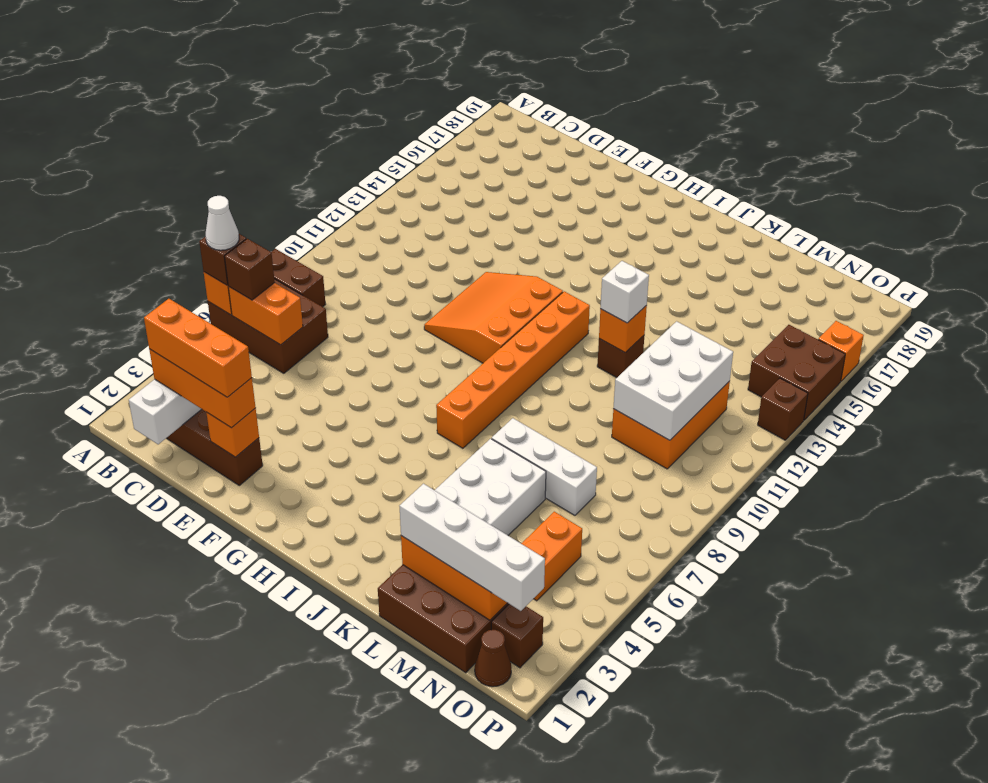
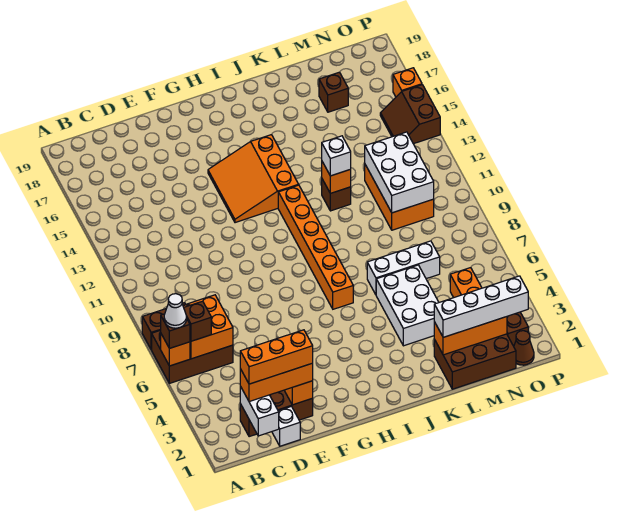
orange brick B6:C6 level 2 -> orange brick B6:C7 level 2
none -> white brick D1 level 1
orange slope F10:H12 level 1 top H -> orange slope G13:I15 level 1 top I
brown brick O14:P15 level 1 -> brown slope O14:P15 level 1 top P
brown brick P13 level 1 -> brown brick M17 level 1

